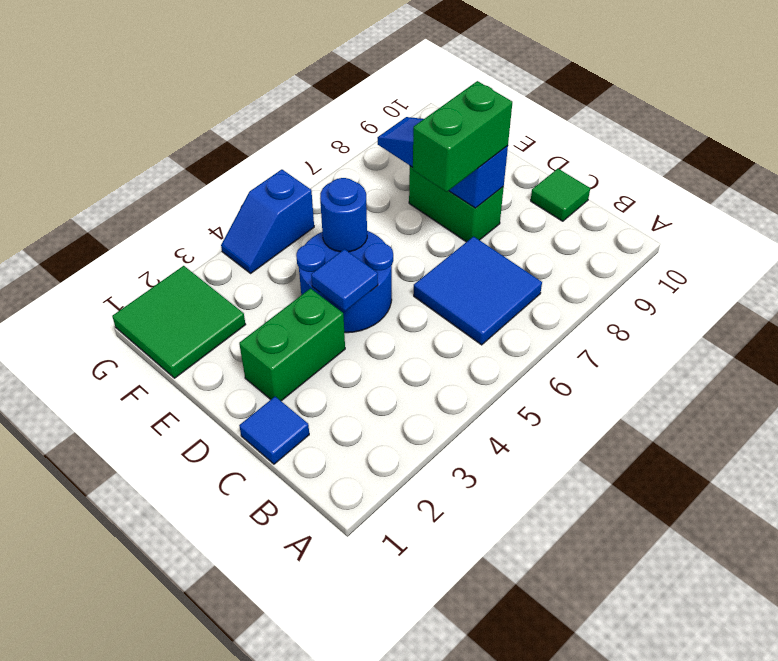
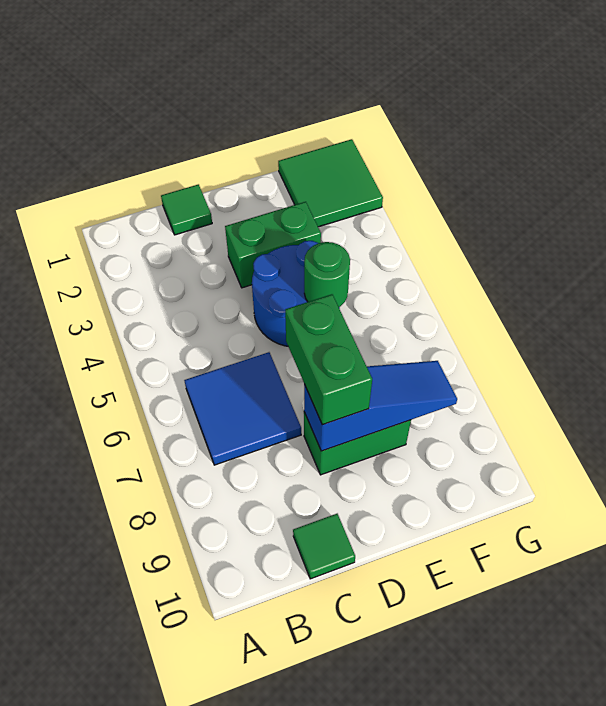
blue tile C1 level 1 -> green tile C1 level 1
green brick D2:D3 level 1 -> green brick D3:E3 level 1
blue tile D4 level 2 -> none
blue round brick E5 level 2 -> green round brick E5 level 2
blue slope G4:G5 level 1 top 5 -> none

